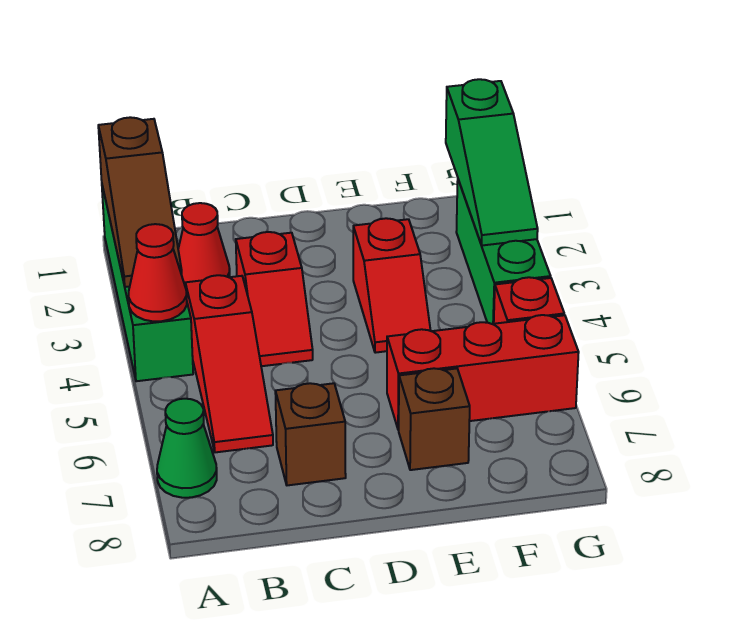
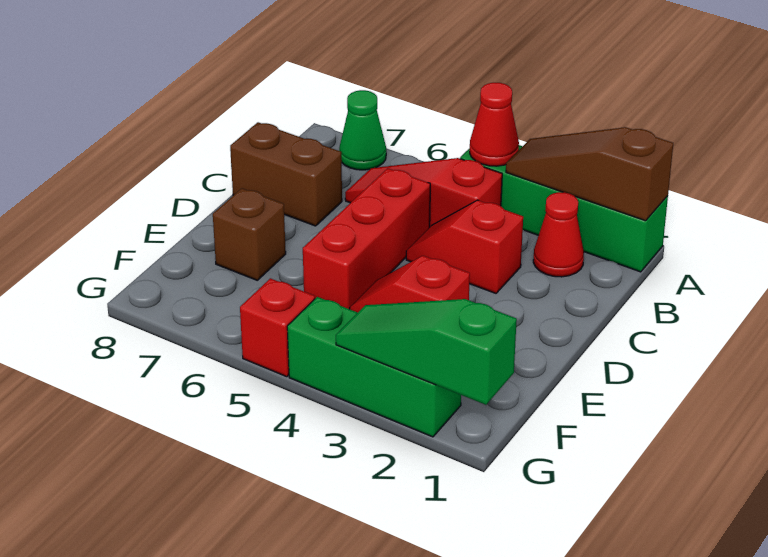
brown brick C7 level 1 -> brown brick C7:C8 level 1
red brick E6:G6 level 1 -> red brick C5:E5 level 1

